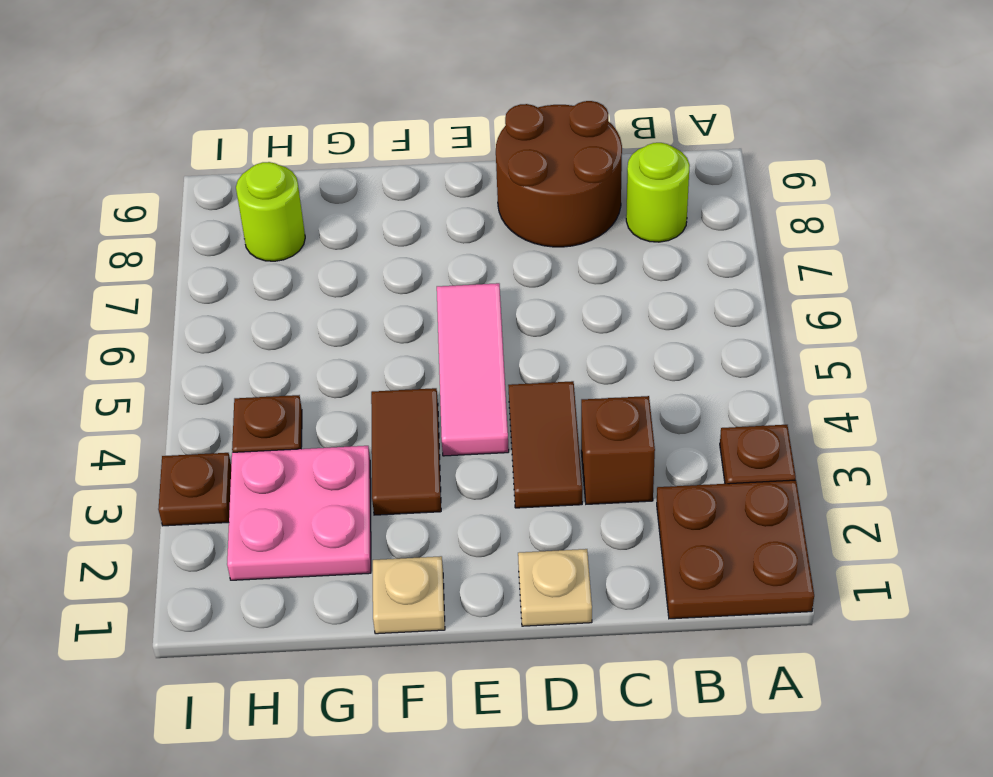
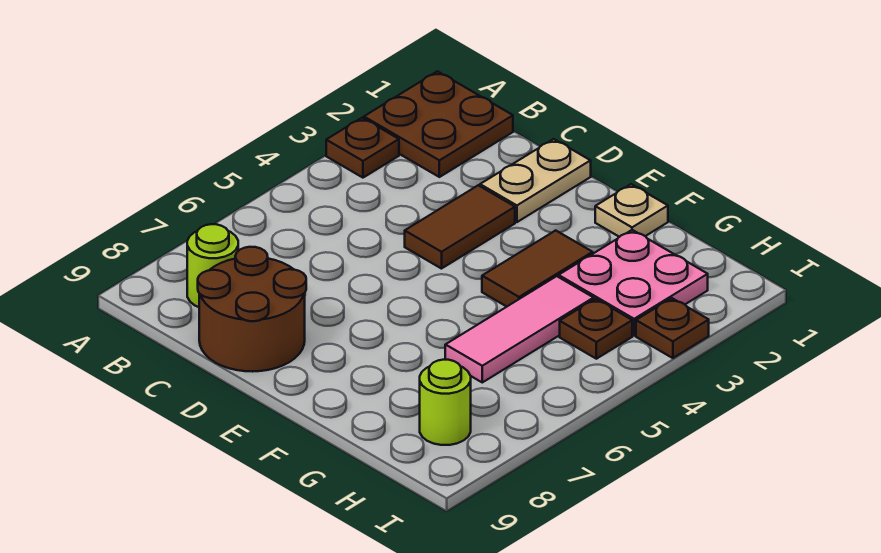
brown brick C3 level 1 -> none
tan plate D1 level 1 -> tan plate D1:D2 level 1
pink tile E4:E6 level 1 -> pink tile G4:G6 level 1

